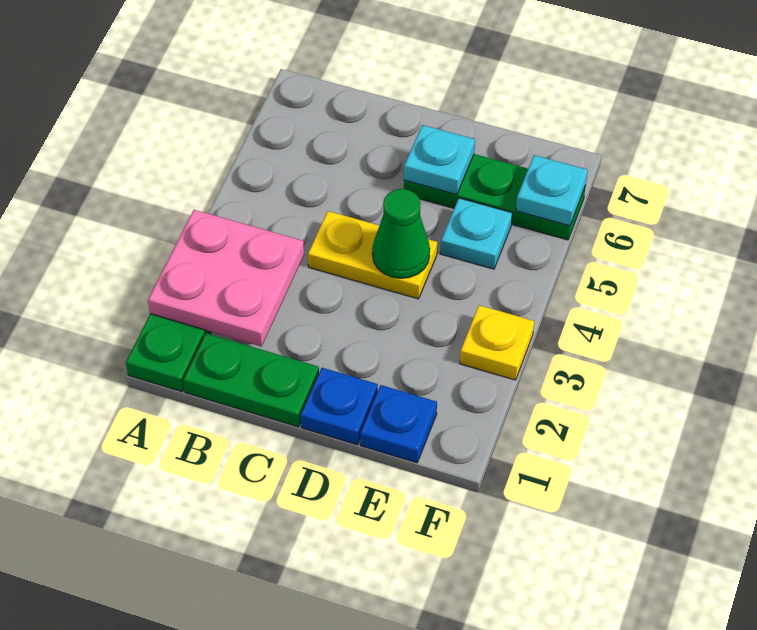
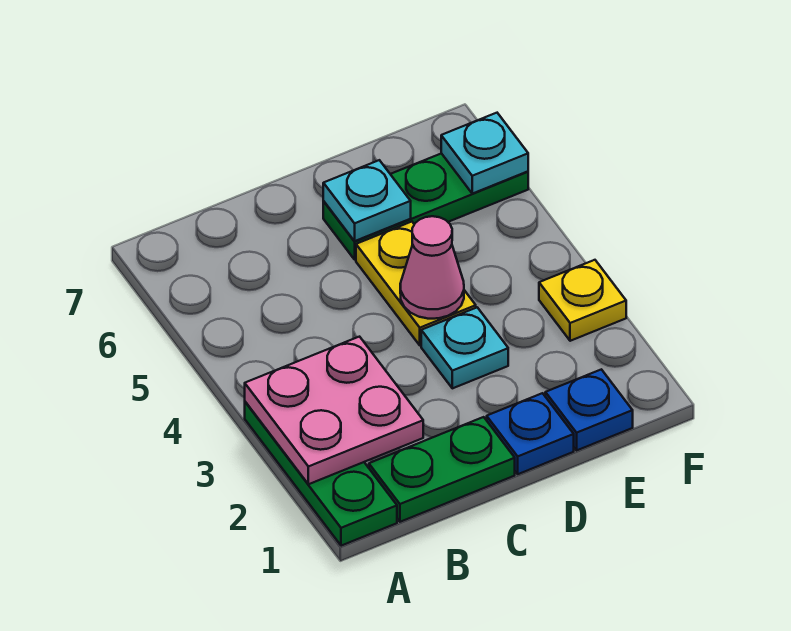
yellow plate C4:D4 level 1 -> yellow plate D4:D5 level 1
green cone D4 level 2 -> pink cone D4 level 2
cyan plate E5 level 1 -> cyan plate D3 level 1

